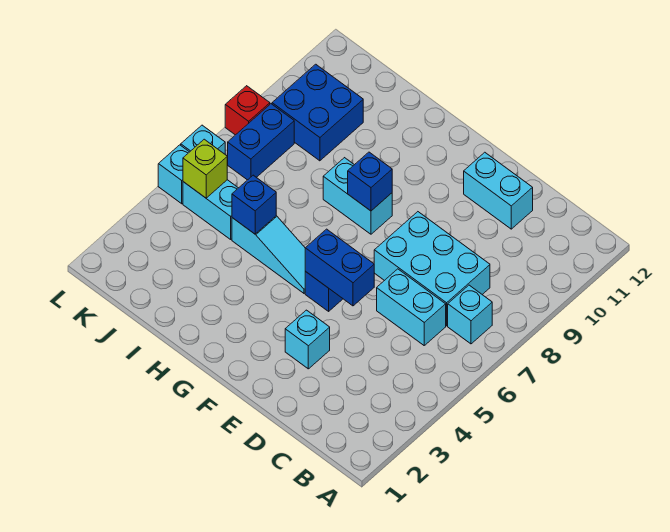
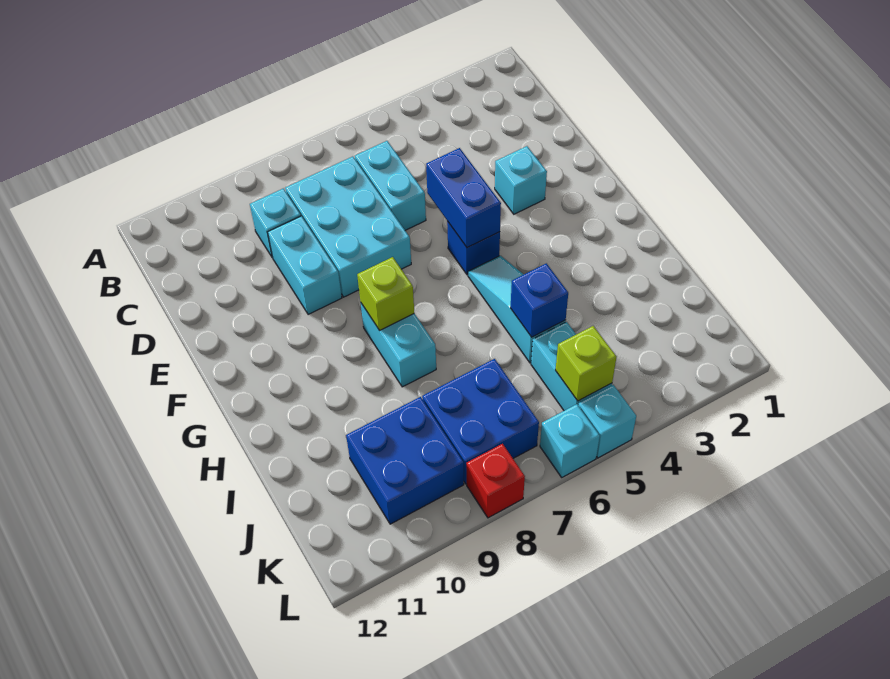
cyan brick B7 level 1 -> cyan brick C9 level 1
cyan brick D11:E11 level 1 -> cyan brick D9:E9 level 1
blue brick G8 level 2 -> lime brick G8 level 2
blue brick K7:K8 level 1 -> blue brick J7:K8 level 1

